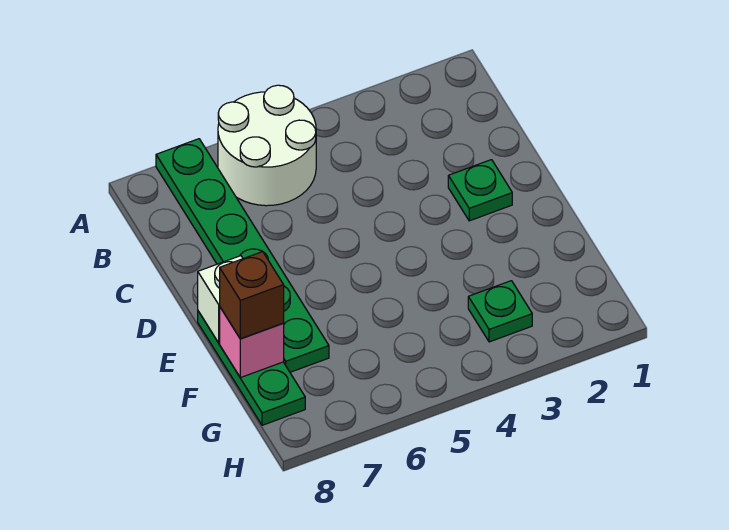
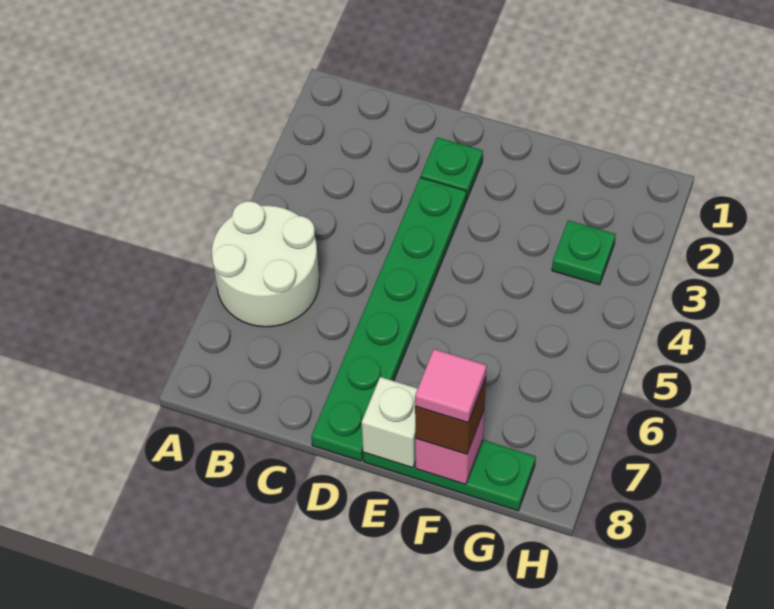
green plate A7:F7 level 1 -> green plate D3:D8 level 1
none -> pink tile F8 level 4

